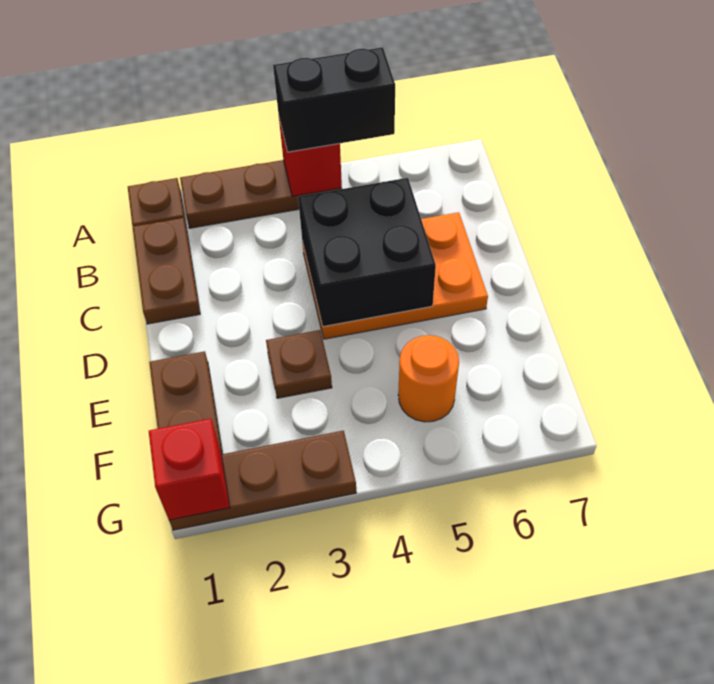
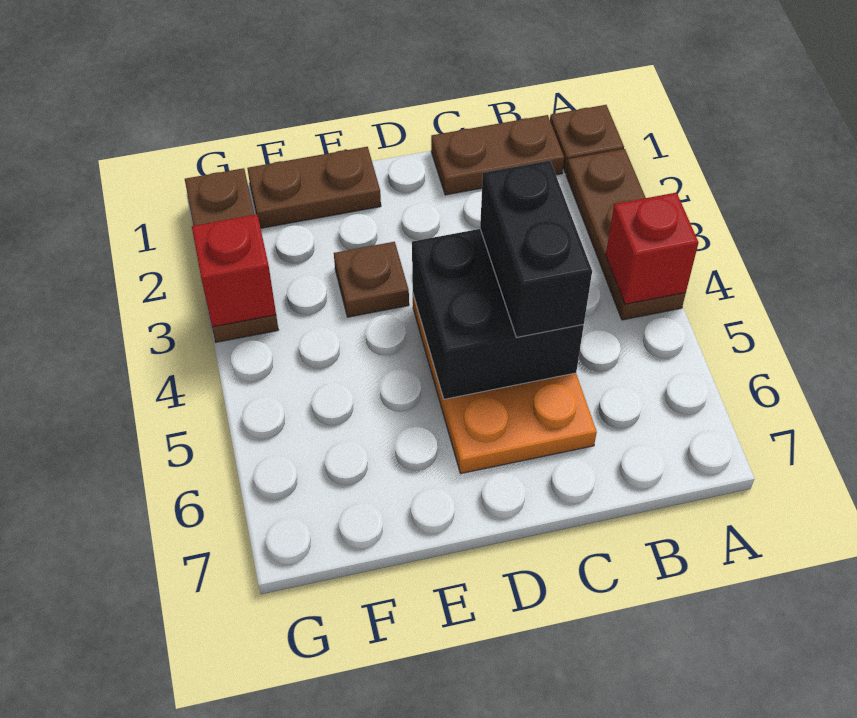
black brick A4:A5 level 3 -> black brick C4:C5 level 3
orange round brick F5 level 1 -> none
red brick G1 level 2 -> red brick G3 level 2

